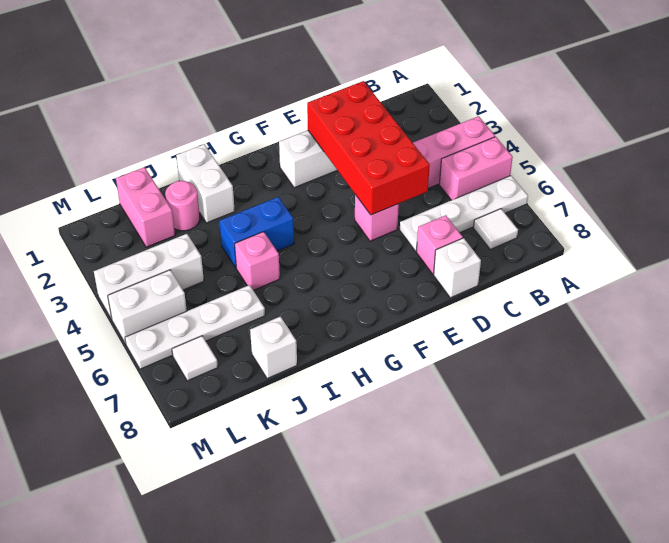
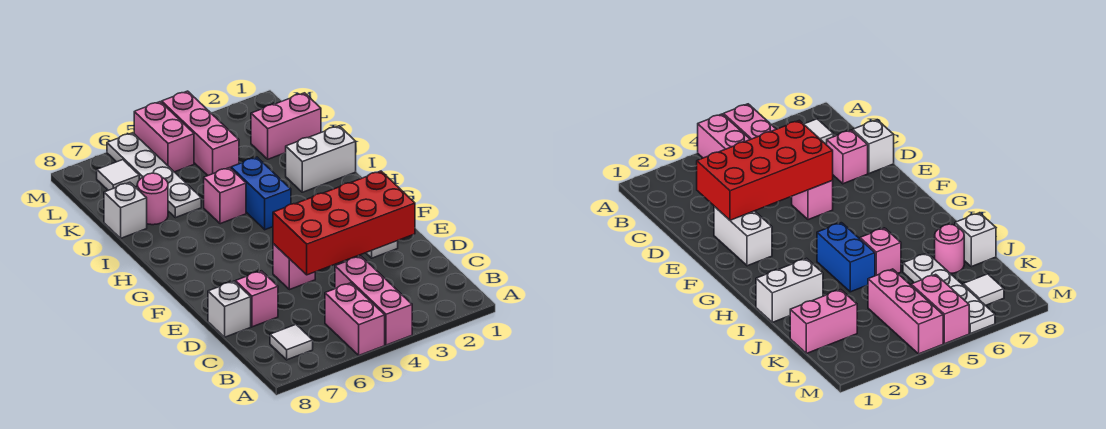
white plate A6:D6 level 1 -> none
pink round brick J2 level 1 -> pink round brick J7 level 1
white brick K4:M4 level 1 -> pink brick K4:M4 level 1
white brick L5:M5 level 1 -> pink brick L5:M5 level 1

